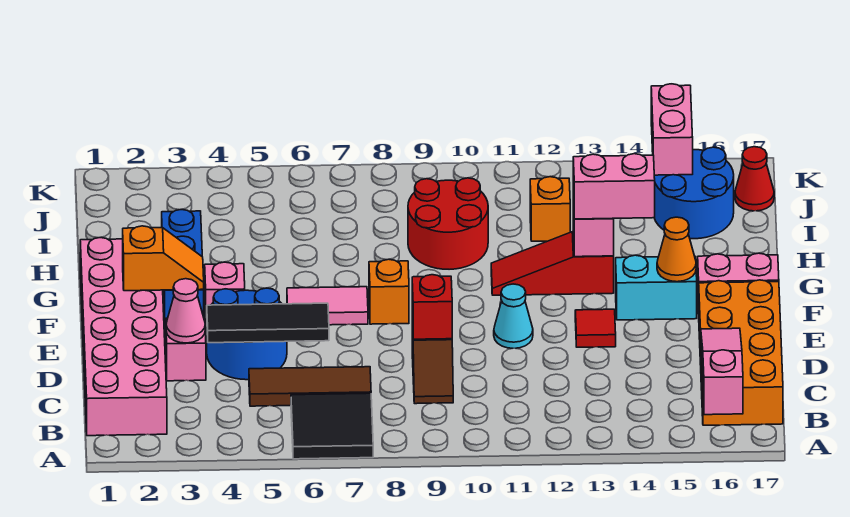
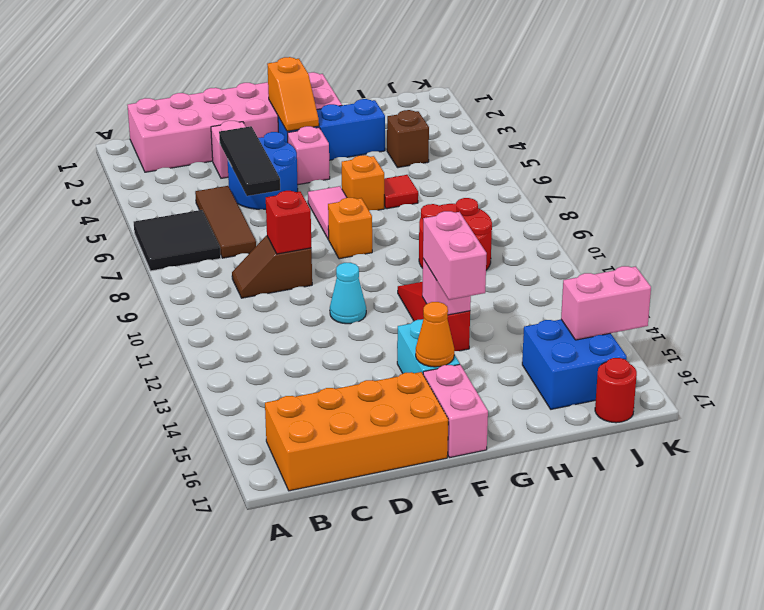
pink slope A16:C16 level 2 top A -> none
pink cone D3 level 2 -> none
red tile E13 level 1 -> red tile H6 level 1
none -> brown brick I4 level 1
orange brick I12 level 1 -> orange brick G6 level 1
blue round brick I15:J16 level 1 -> blue brick I15:J16 level 1
red cone J17 level 1 -> red round brick J17 level 1

